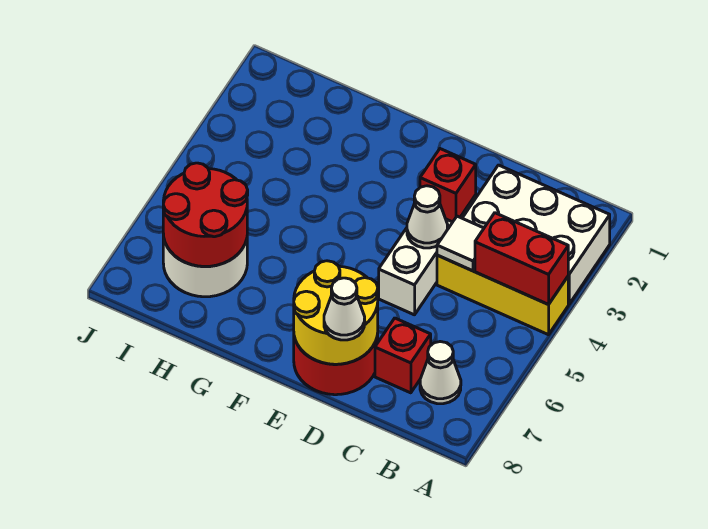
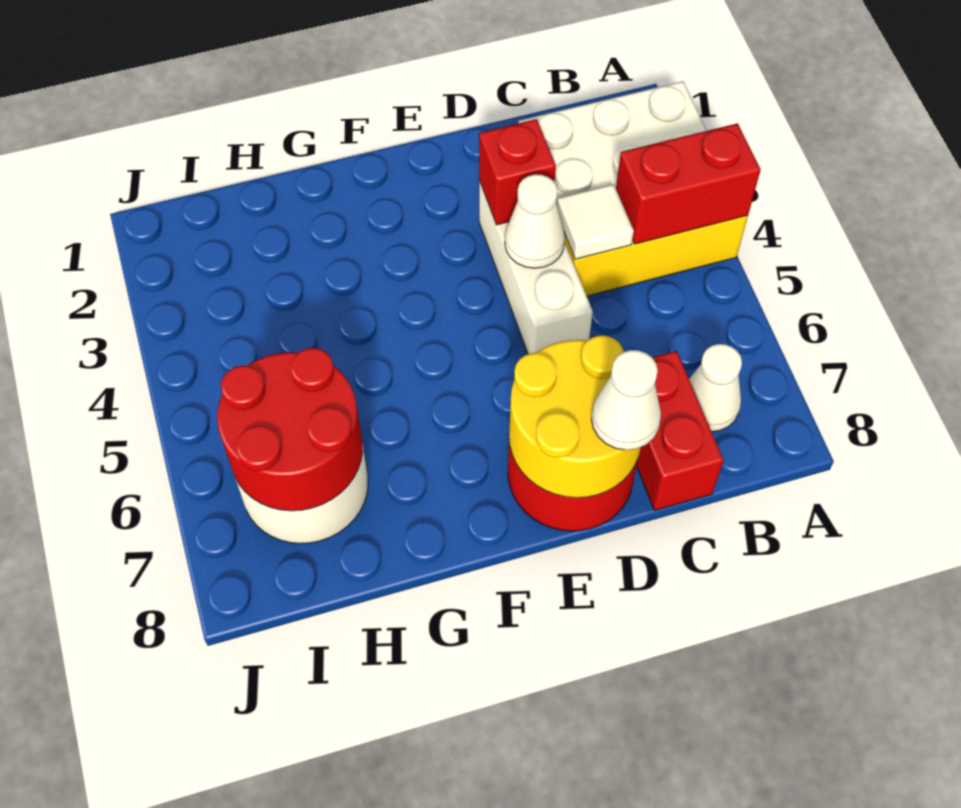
red brick C7 level 1 -> red brick C7:C8 level 1

